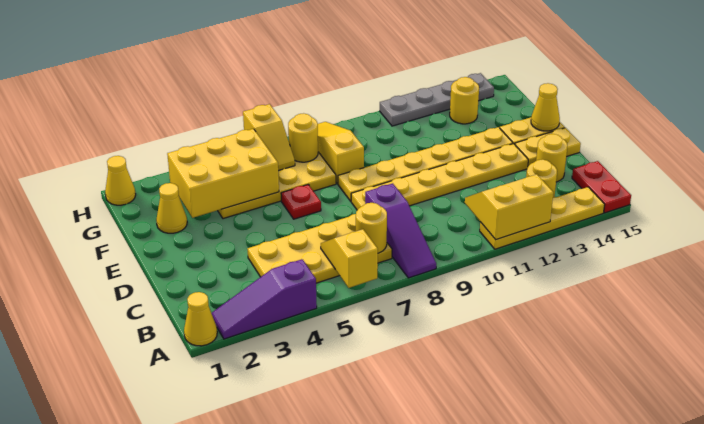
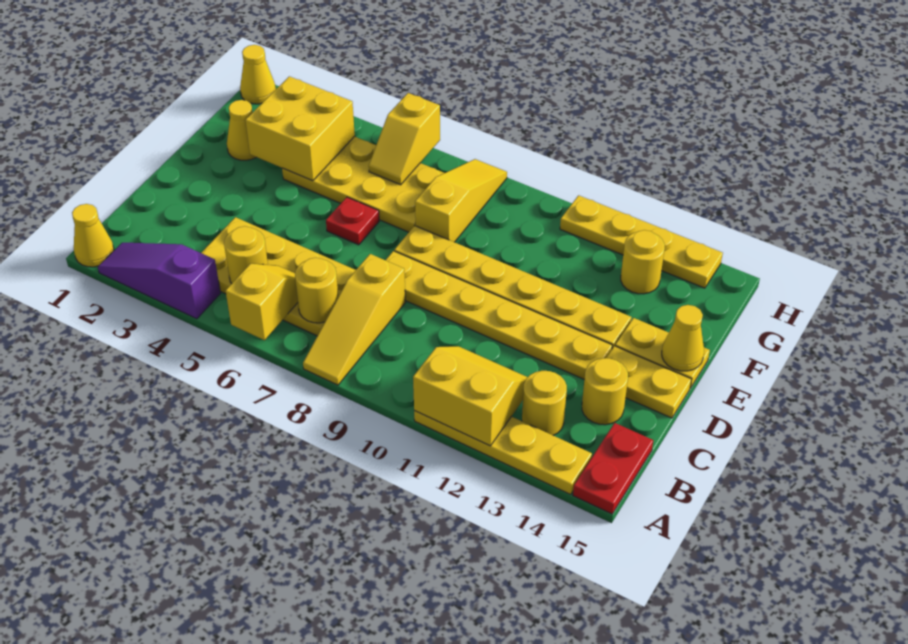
purple slope A8:C8 level 1 top C -> yellow slope A8:C8 level 1 top C
yellow brick F3:G5 level 2 -> yellow brick F3:G4 level 2
yellow round brick G7 level 2 -> yellow round brick B5 level 2
grey plate H11:H14 level 1 -> yellow plate H11:H14 level 1

